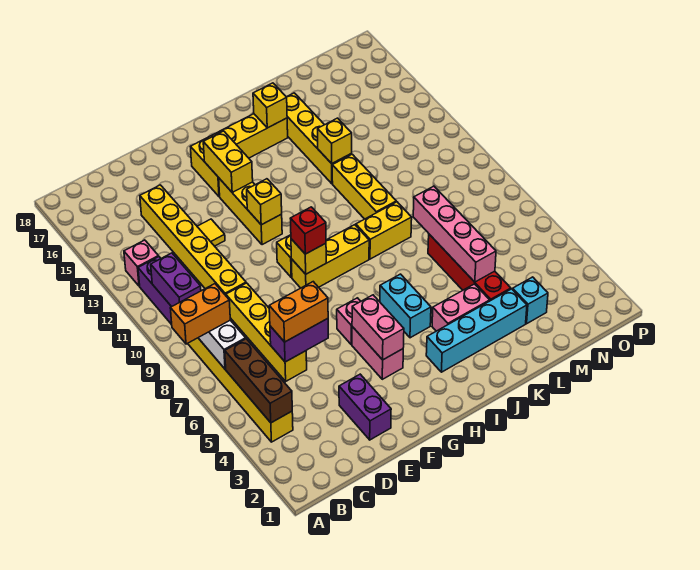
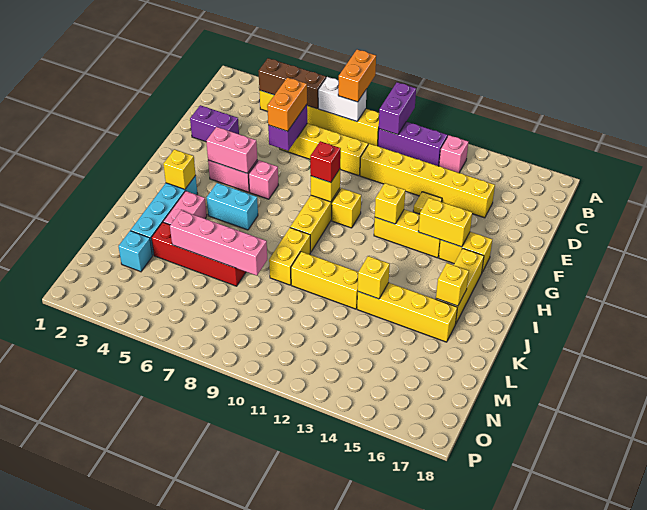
purple brick B10:B11 level 2 -> purple brick A10:B10 level 2
none -> yellow brick I3 level 2

